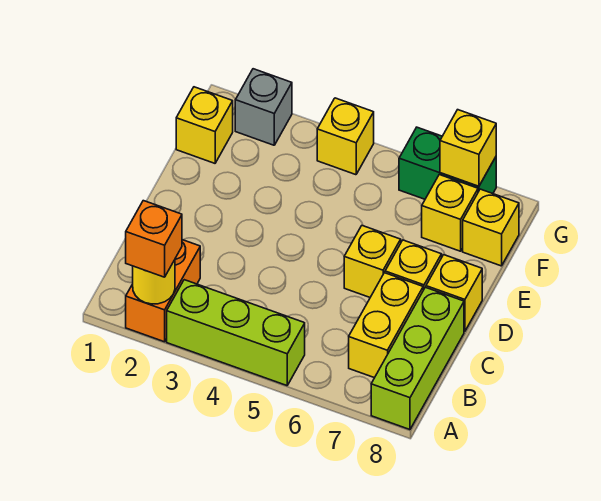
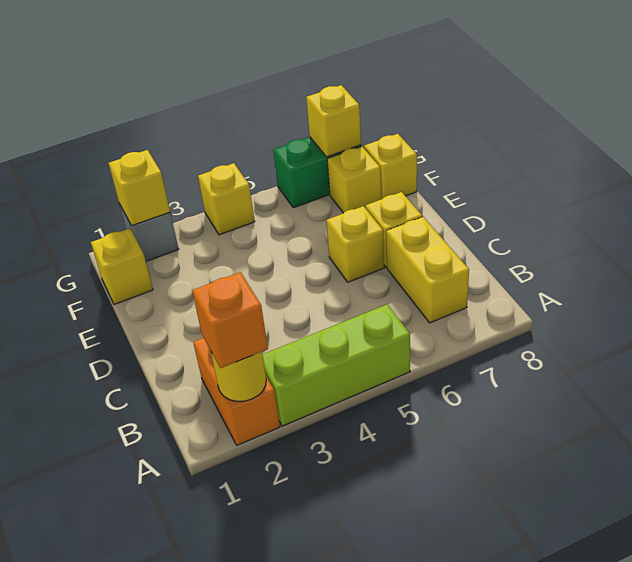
lime brick A8:C8 level 1 -> none
yellow brick D8 level 1 -> yellow brick G2 level 2

